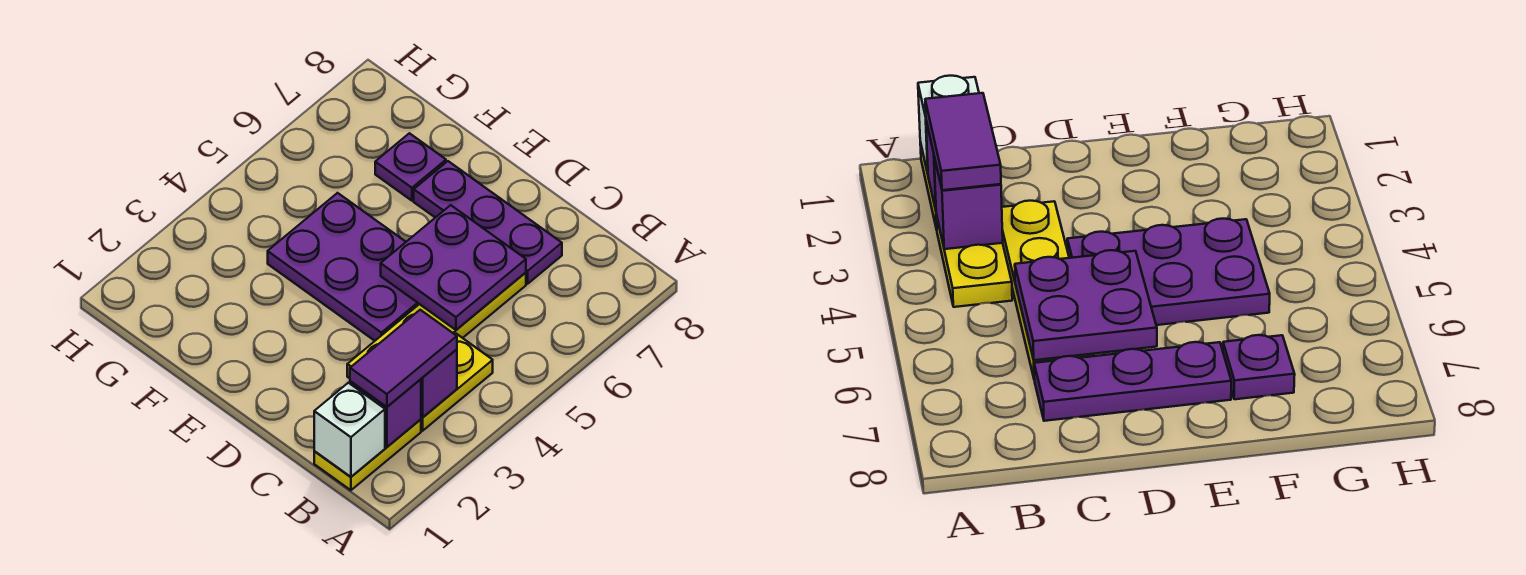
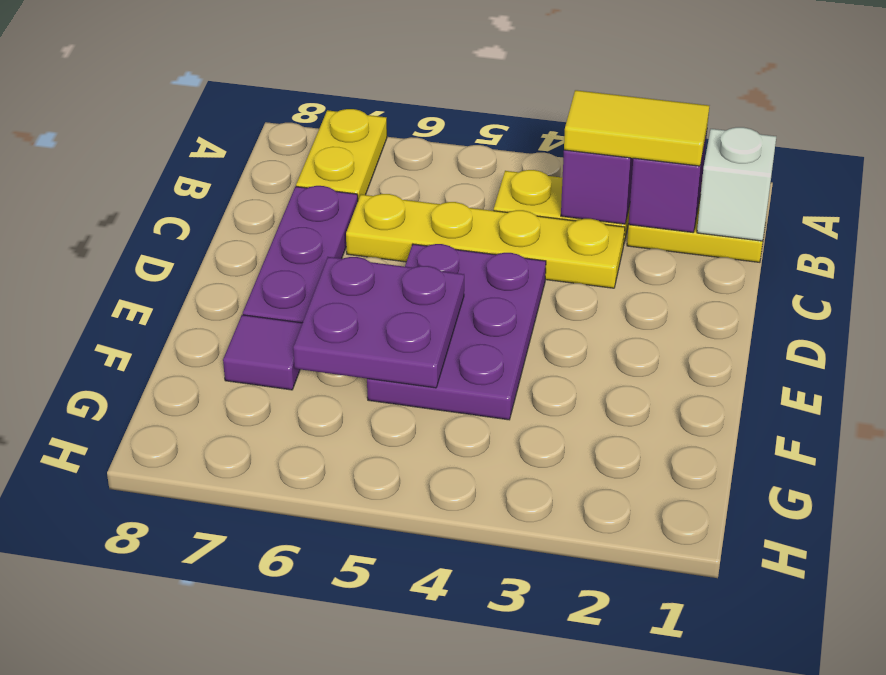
none -> yellow plate A7:B7 level 1
purple tile B2:B3 level 3 -> yellow tile B2:B3 level 3
purple plate C5:D6 level 2 -> purple plate E5:F6 level 2
purple plate F7 level 1 -> purple tile F7 level 1

